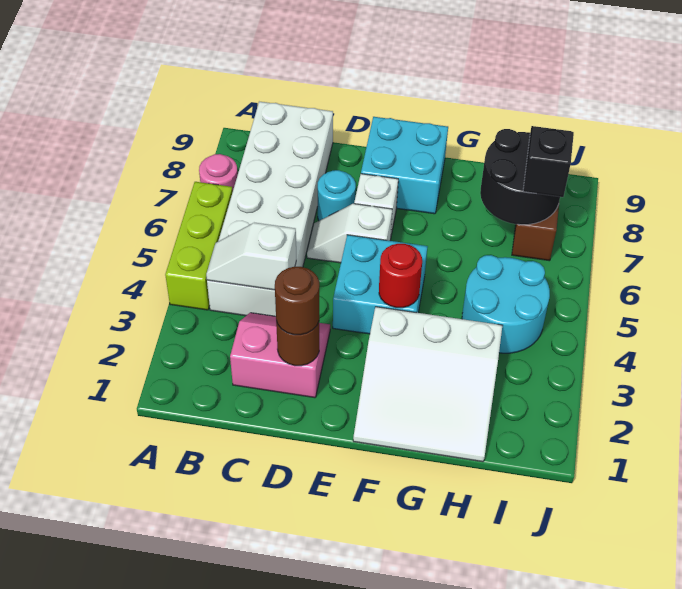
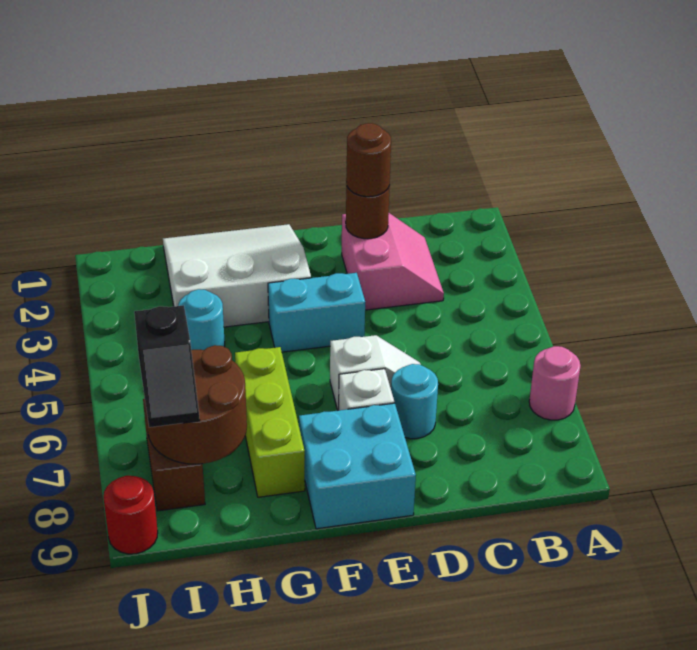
lime brick A4:A6 level 1 -> lime brick G6:G8 level 1
white brick B4:C9 level 1 -> none
white slope B4:C4 level 2 top C -> none
pink slope C2:D3 level 1 top 2 -> pink slope C2:D3 level 1 top D
cyan brick E4:F5 level 1 -> cyan brick E4:F4 level 1
red round brick F4 level 2 -> red round brick J9 level 1
cyan round brick H4:I5 level 1 -> cyan round brick H4 level 1
black round brick H7:I8 level 2 -> brown round brick H7:I8 level 2

